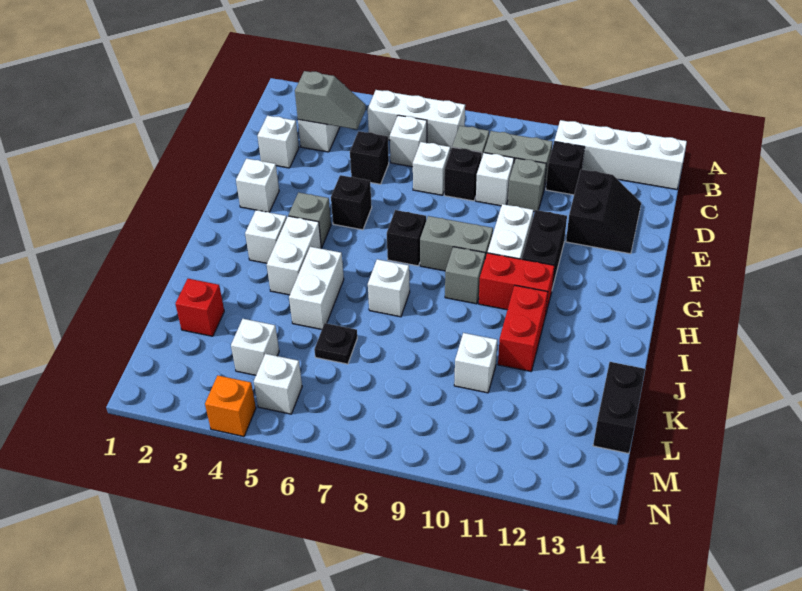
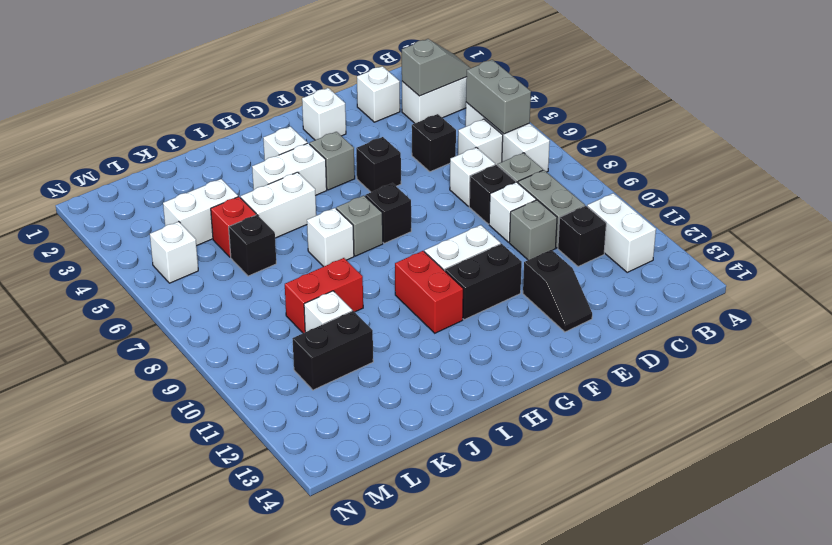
white brick B11:B14 level 1 -> white brick B11:B12 level 1
grey slope C3:C4 level 2 top 3 -> grey slope B3:C3 level 2 top C
black slope D12:E13 level 1 top 12 -> black slope E12:E13 level 1 top 12
grey brick G8:G9 level 1 -> grey brick B5:B6 level 2
grey brick H9 level 1 -> grey brick H7 level 1
red brick I11:J11 level 1 -> red brick J9:K9 level 1
red brick K2 level 1 -> red brick K5 level 1
black plate K6 level 1 -> black brick K6 level 1
black brick K14:L14 level 1 -> black brick K11:L11 level 1
white brick L4 level 1 -> white brick K4:L4 level 1
orange brick N4 level 1 -> none

